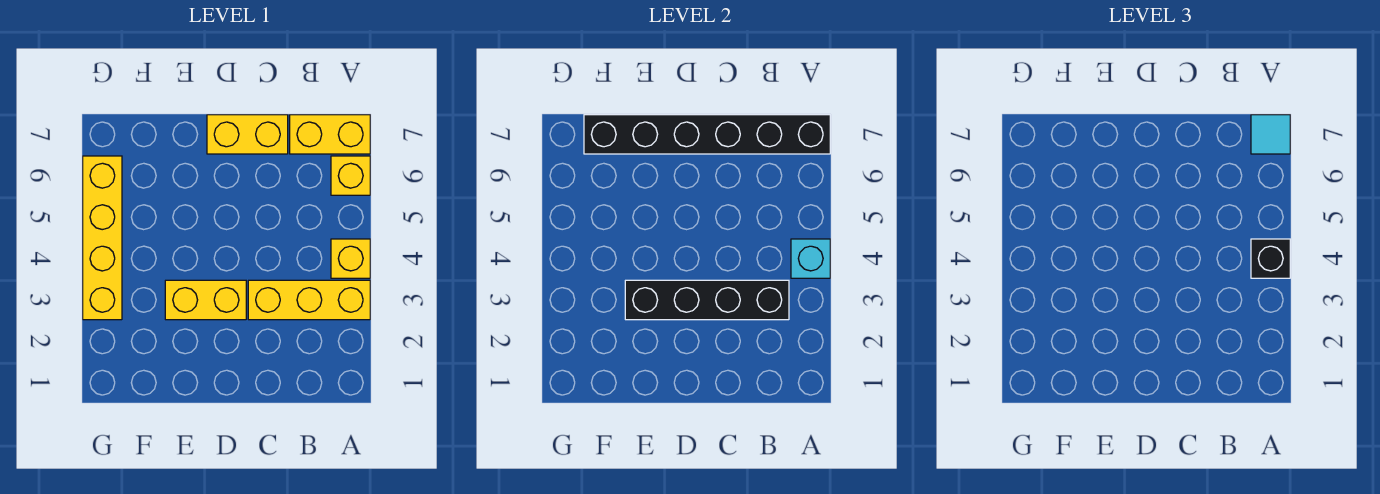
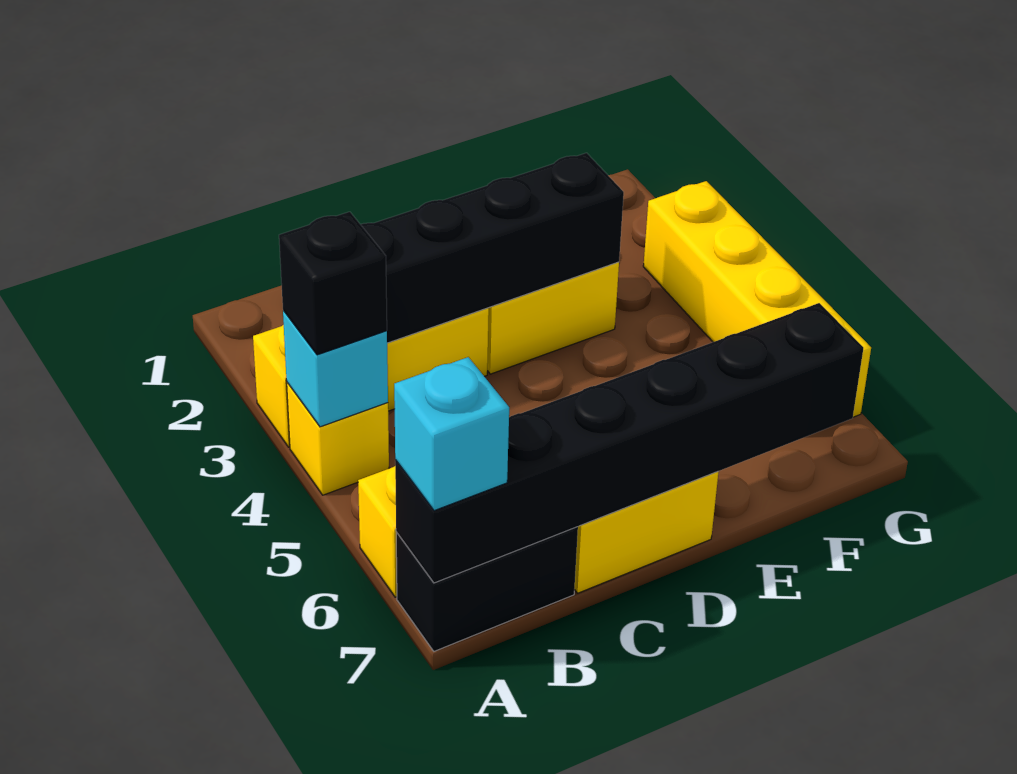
yellow brick A7:B7 level 1 -> black brick A7:B7 level 1
cyan tile A7 level 3 -> cyan brick A7 level 3

